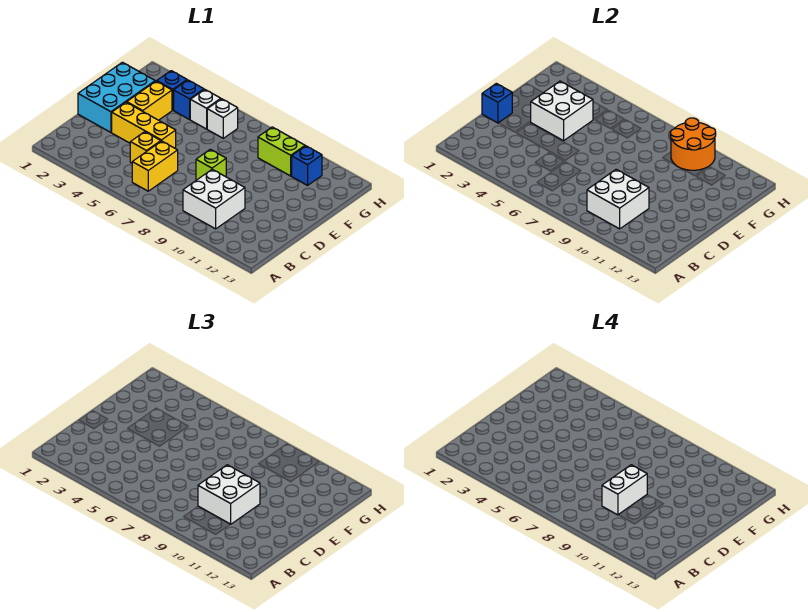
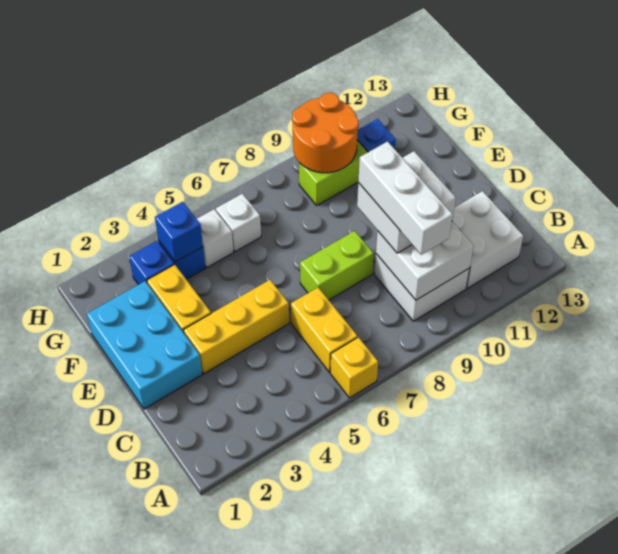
yellow brick C5 level 1 -> yellow brick A6 level 1
white brick C9:D9 level 4 -> white brick B9:D9 level 4
blue brick D1 level 2 -> blue brick G4 level 2
lime brick D8 level 1 -> lime brick D7:D8 level 1
white brick E3:F4 level 2 -> white brick B11:C12 level 1

